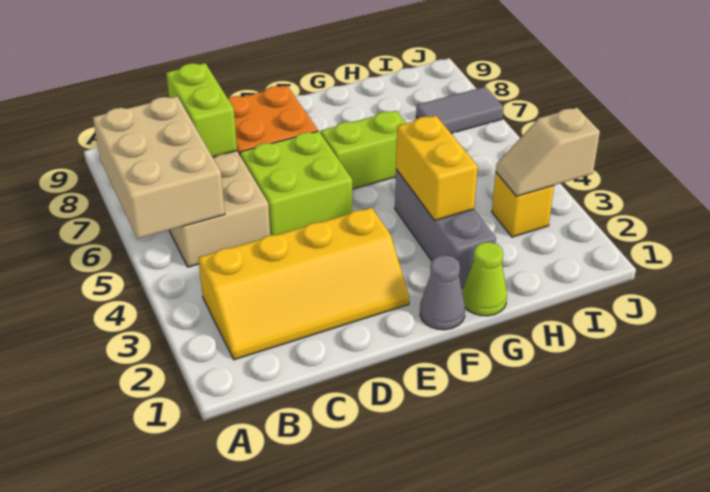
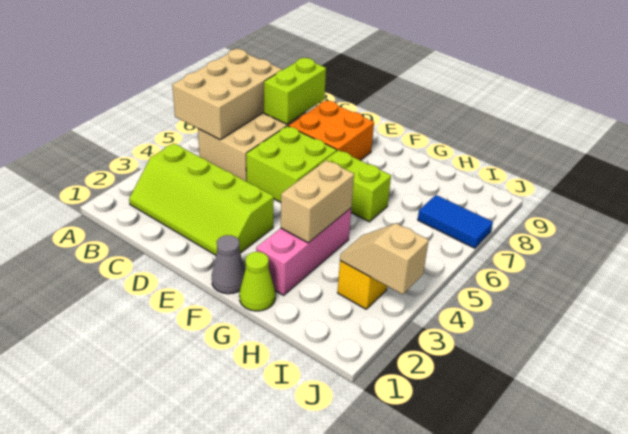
yellow slope B2:E3 level 1 top 3 -> lime slope B2:E3 level 1 top 3
grey brick G2:G4 level 1 -> pink brick G2:G4 level 1
yellow brick G3:G4 level 2 -> tan brick G3:G4 level 2
grey tile I7:J7 level 1 -> blue tile I7:J7 level 1

